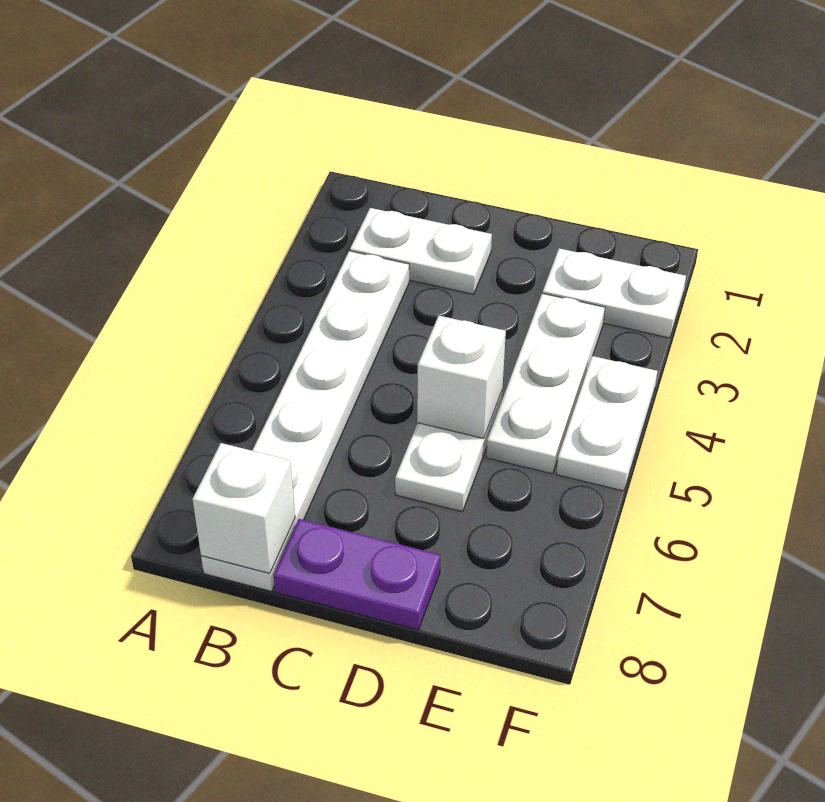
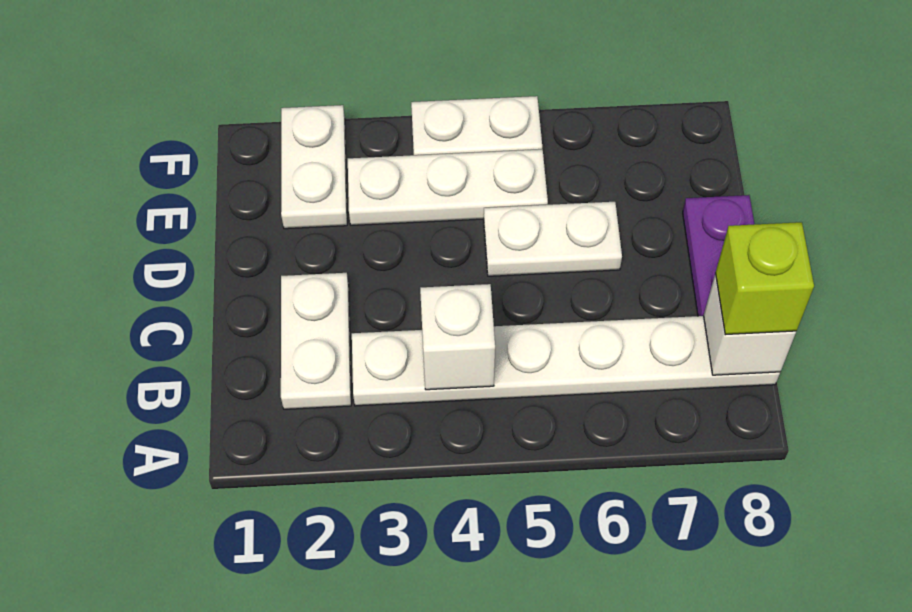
none -> lime brick B8 level 3
white brick D5 level 2 -> white brick B4 level 2

